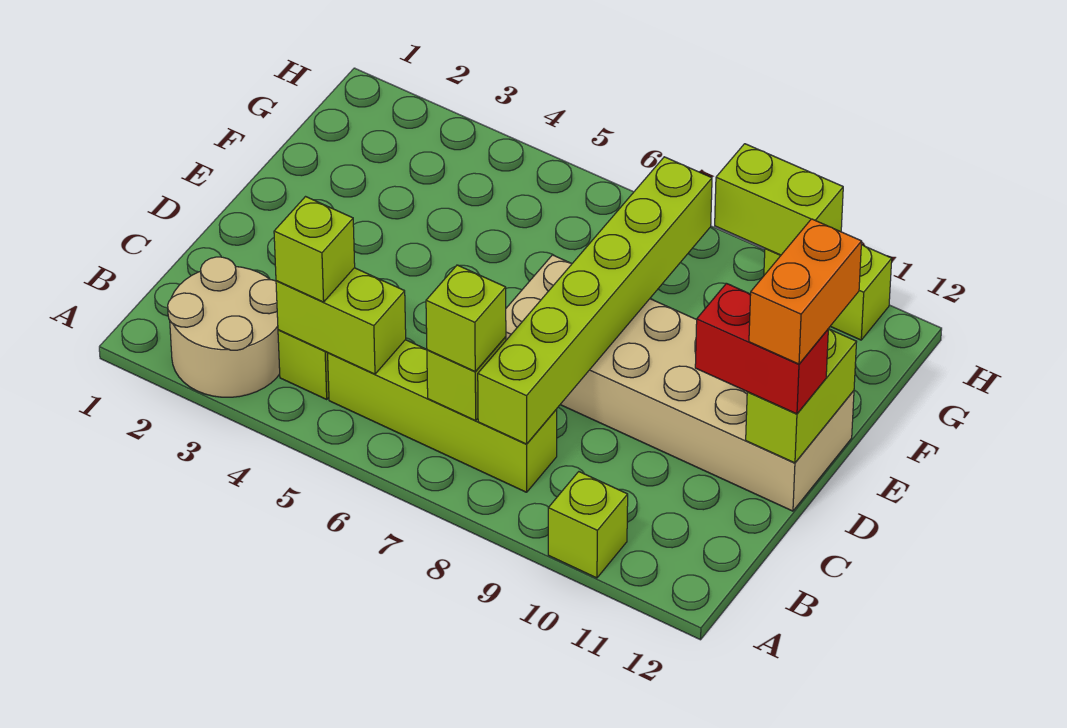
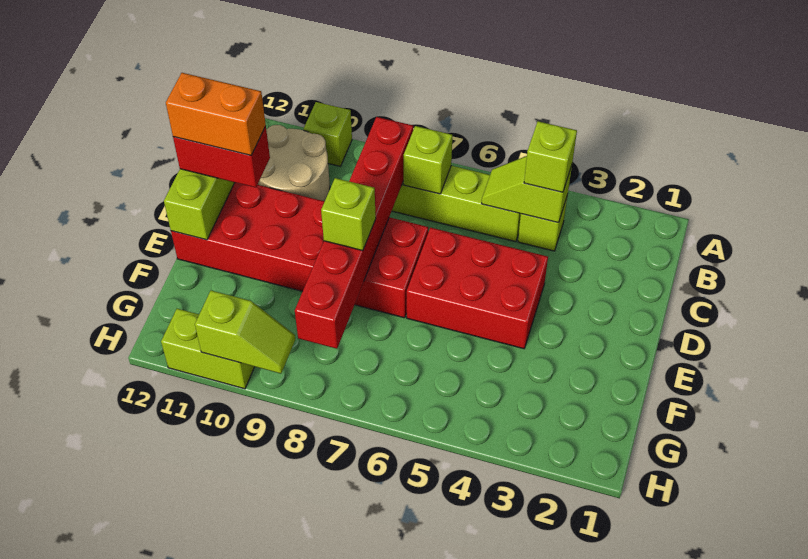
tan round brick A2:B3 level 1 -> tan round brick B10:C11 level 1
lime brick B4:B5 level 2 -> lime slope B4:B5 level 2 top 4
lime brick B7 level 3 -> lime brick E8 level 3
lime brick B8:G8 level 2 -> red brick B8:G8 level 2
none -> red brick D4:E6 level 1
tan brick D7:E12 level 1 -> red brick D7:E12 level 1
orange brick D12:E12 level 4 -> orange brick D11:D12 level 4
lime brick H9:H10 level 2 -> lime slope H9:H10 level 2 top 10

